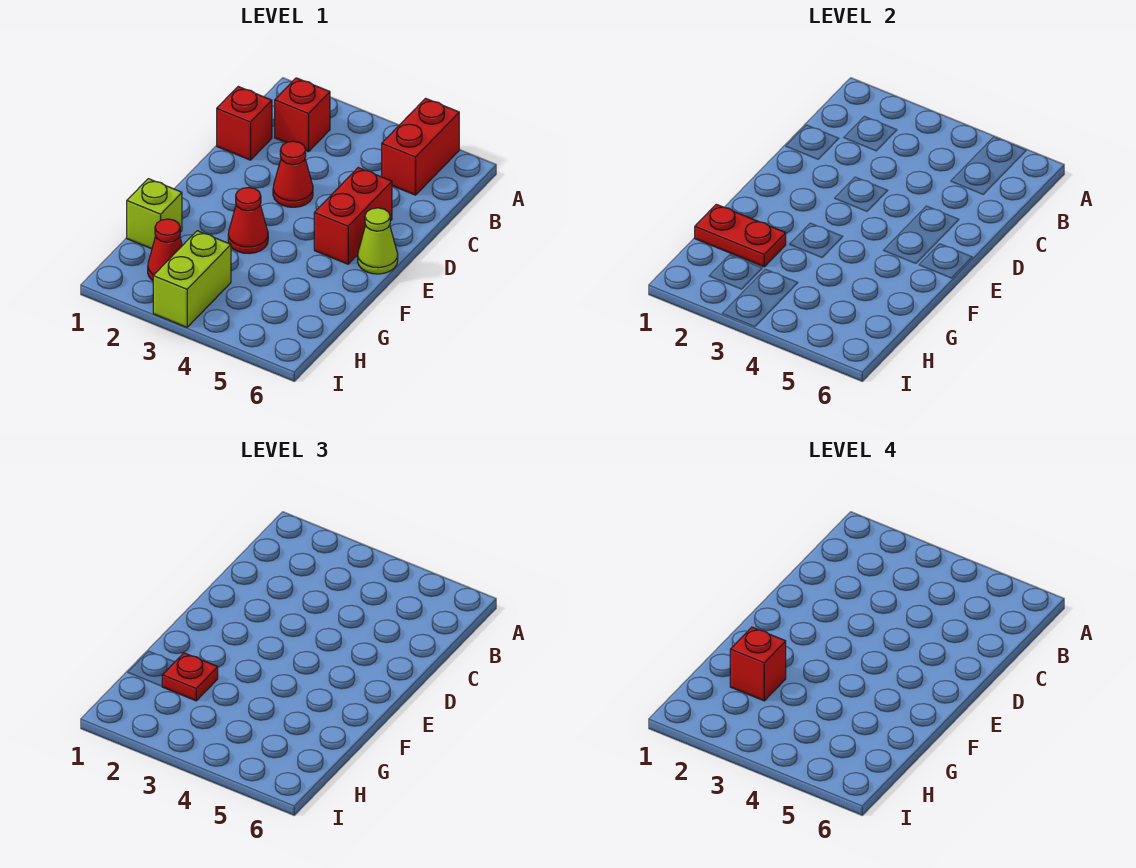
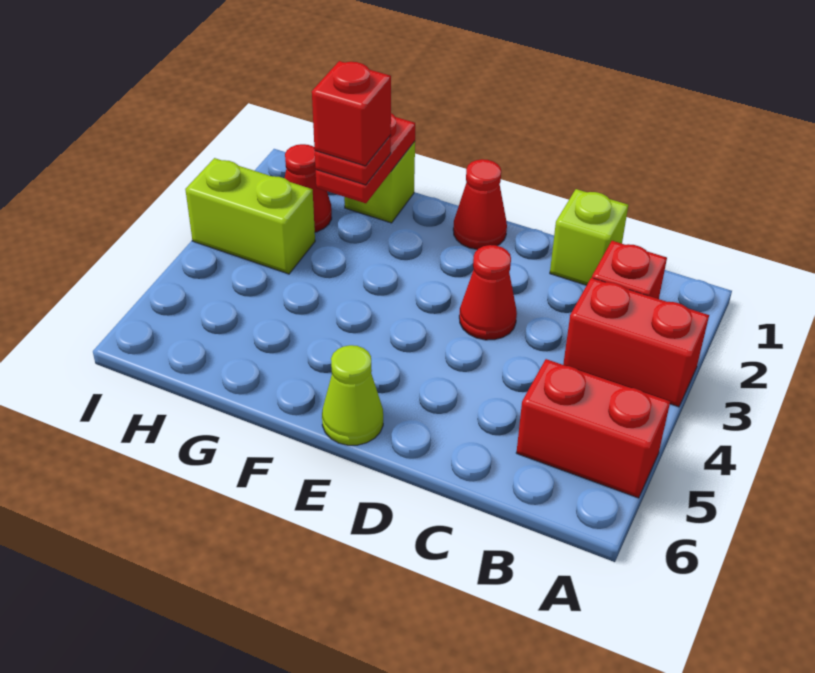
red brick C1 level 1 -> lime brick C1 level 1
red brick D5:E5 level 1 -> red brick A3:B3 level 1
red cone F3 level 1 -> red cone E1 level 1

